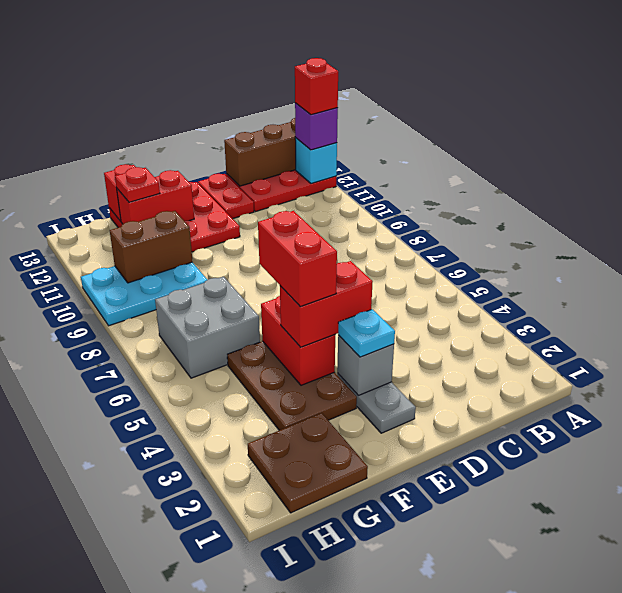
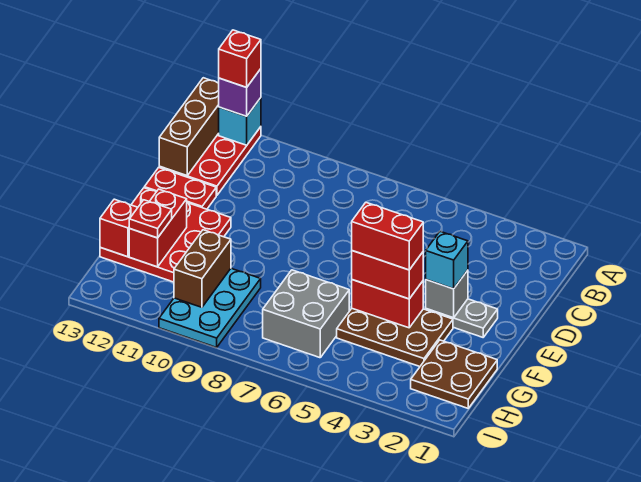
cyan plate E3 level 3 -> cyan brick E3 level 3
red brick E4:F4 level 3 -> red brick F4:F5 level 3

